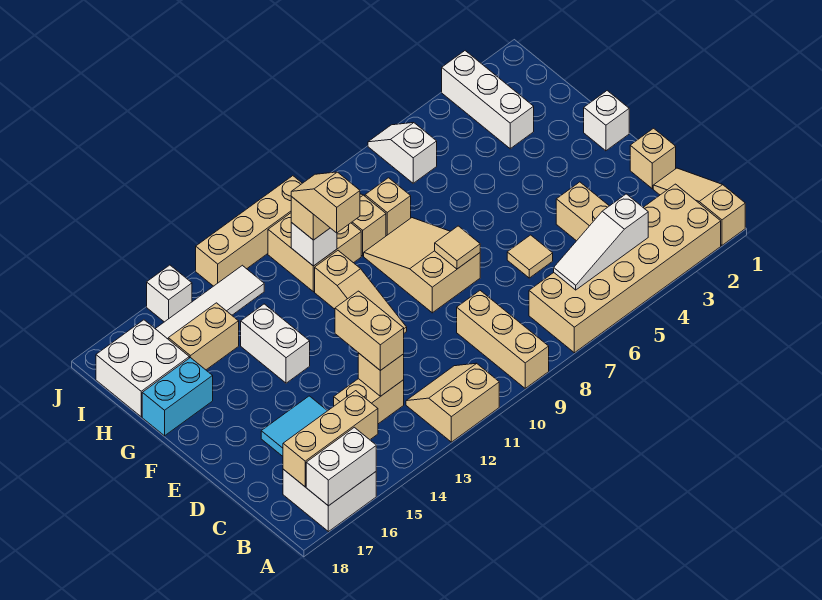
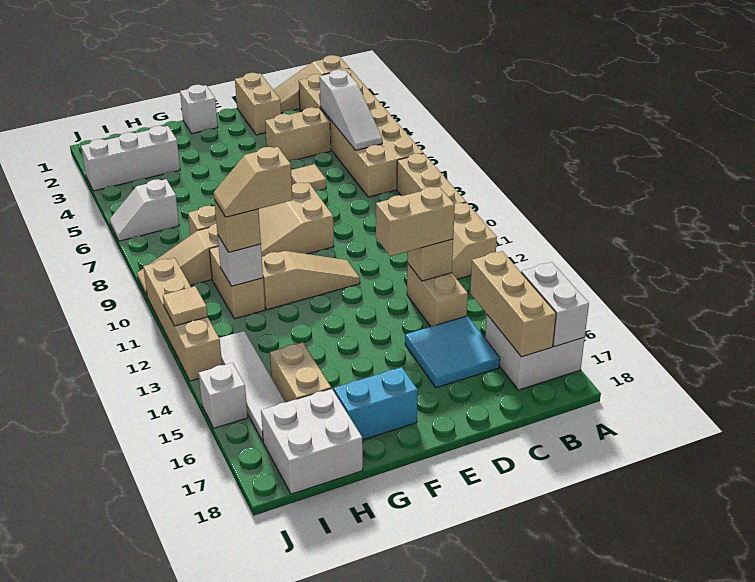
tan brick A9:C9 level 1 -> tan brick A8:A10 level 1
tan brick D1 level 1 -> tan brick D1:D2 level 1
tan tile E8 level 2 -> tan tile J12 level 2
white brick F14:G14 level 1 -> none
cyan brick G17:G18 level 1 -> cyan brick F17:G17 level 1
tan brick H10:I11 level 1 -> tan brick H10:H11 level 1

